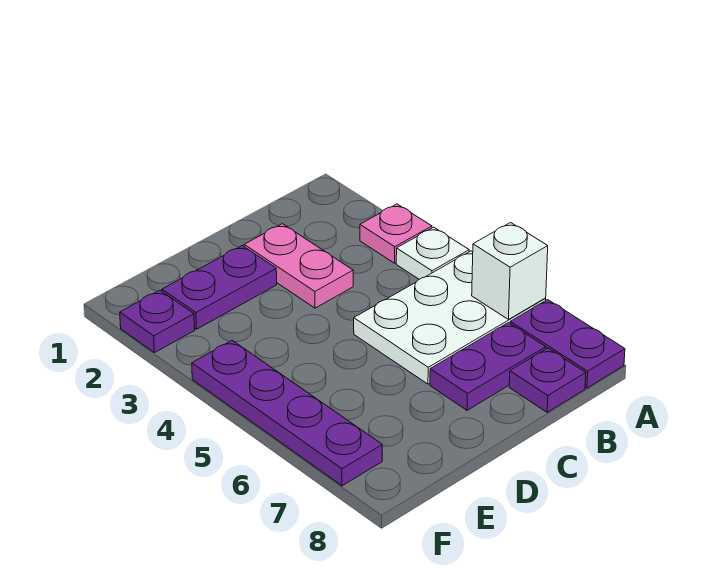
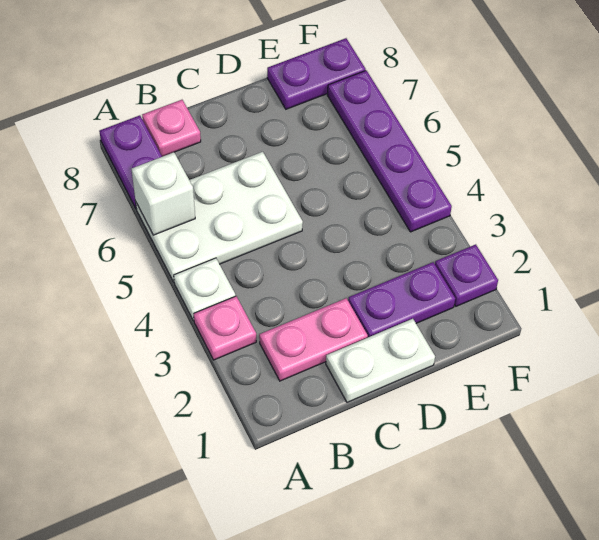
purple plate B7:C7 level 1 -> purple plate E8:F8 level 1
purple plate B8 level 1 -> pink plate B8 level 1
none -> white plate C1:D1 level 1
pink plate C2:C3 level 1 -> pink plate B2:C2 level 1

